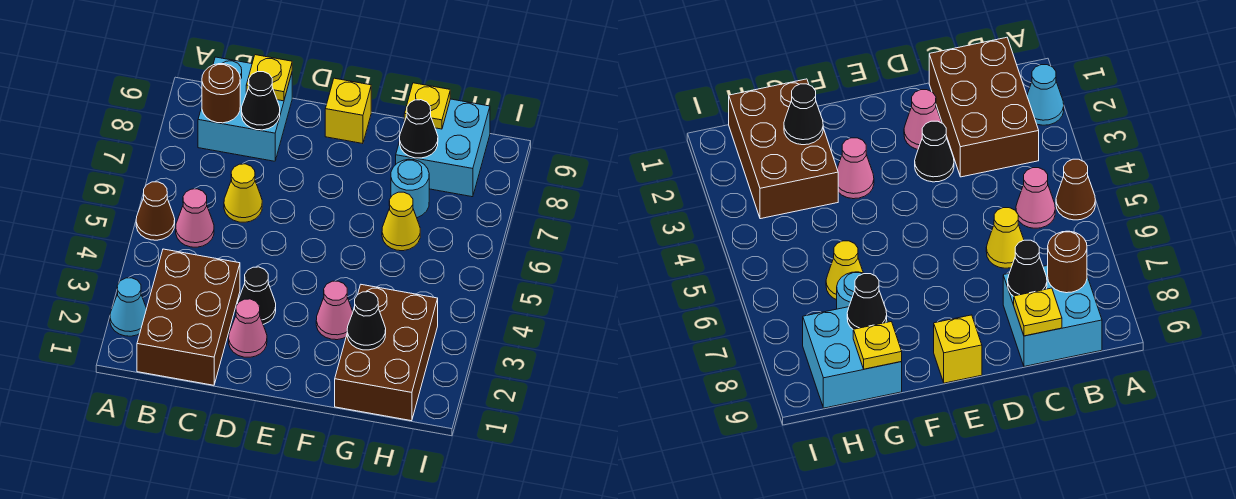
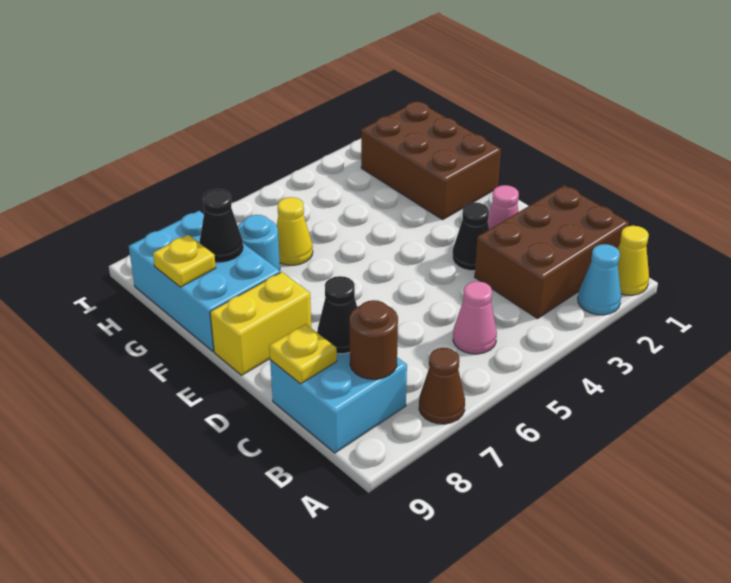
brown cone A5 level 1 -> brown cone A7 level 1
yellow cone C6 level 1 -> yellow cone A1 level 1
yellow brick E9 level 1 -> yellow brick E8:E9 level 1
pink cone F3 level 1 -> none
brown brick G1:H3 level 1 -> brown brick F1:H2 level 1
black cone G2 level 2 -> none
cyan brick G8:H9 level 1 -> cyan brick F8:H9 level 1

